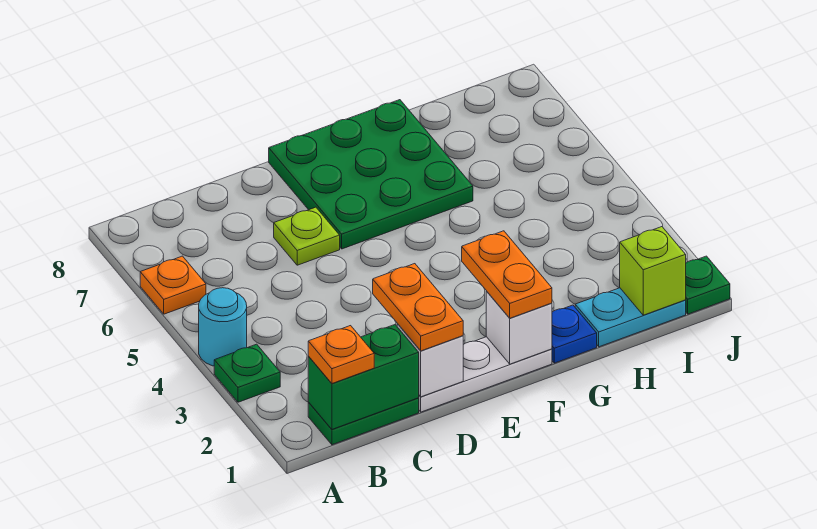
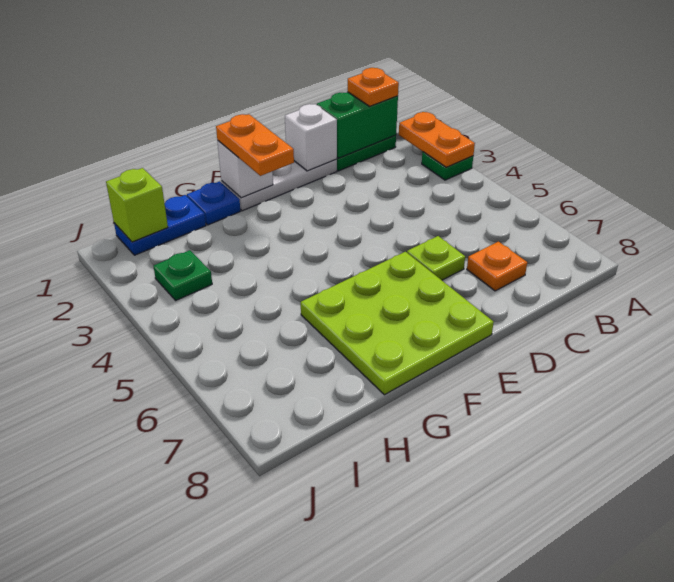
cyan round brick A4 level 1 -> none
orange plate A6 level 1 -> orange plate C7 level 1
orange plate D1:D2 level 3 -> orange plate A2:A3 level 2
green plate E6:G8 level 1 -> lime plate E6:G8 level 1
cyan plate H1:I1 level 1 -> blue plate H1:I1 level 1
green plate J1 level 1 -> green plate I3 level 1

